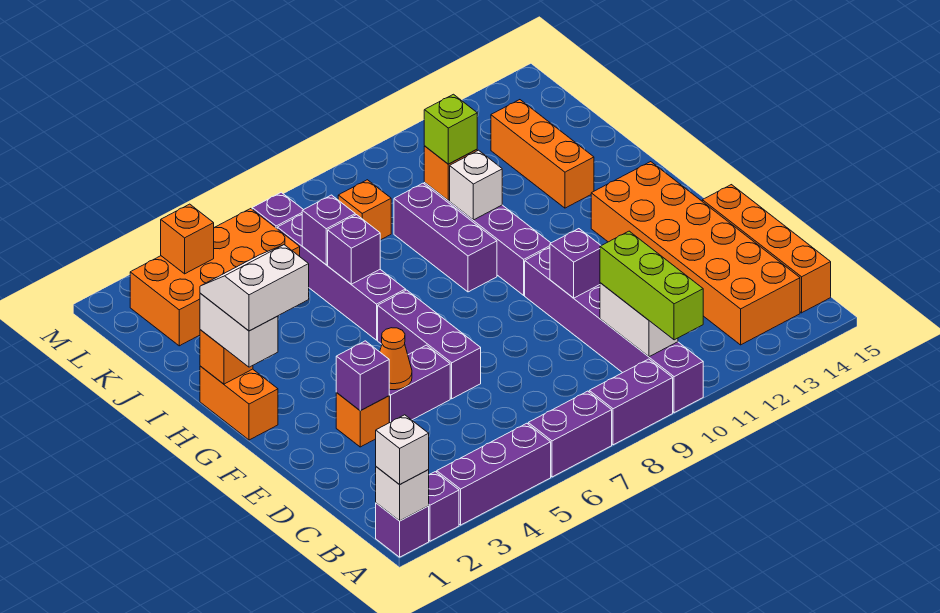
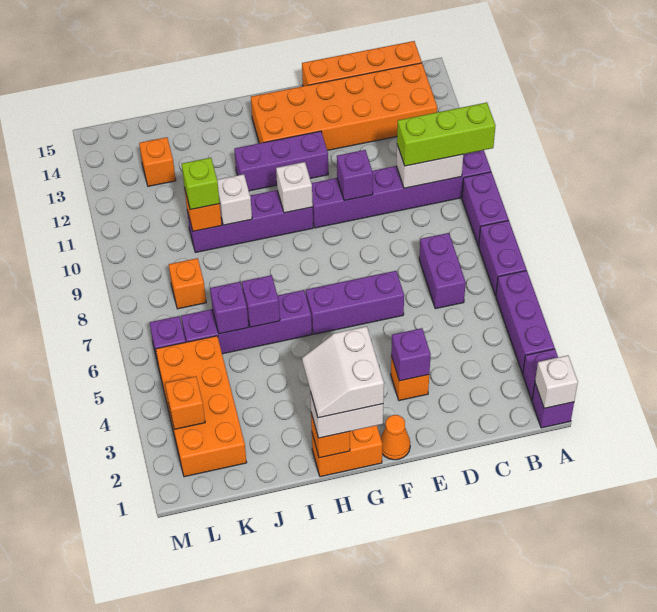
white brick A1 level 3 -> white brick G10 level 2
purple brick E4:E5 level 1 -> purple brick C6:C7 level 1
orange cone E4 level 2 -> orange cone F1 level 1
purple brick H9:J9 level 1 -> purple brick F12:H12 level 1
orange brick I13:K13 level 1 -> orange brick K13 level 1

